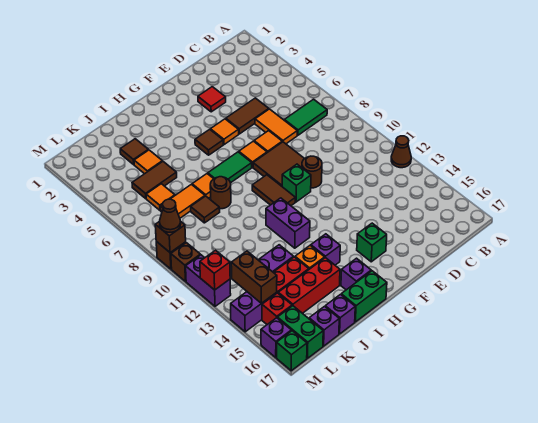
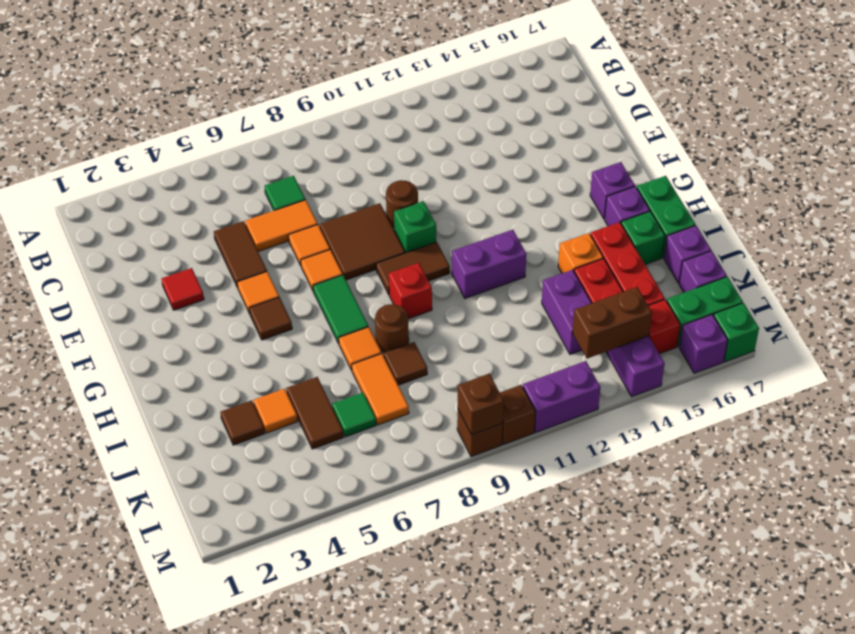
brown cone A12 level 1 -> none
green tile B7:C7 level 1 -> green tile C7 level 1
green brick F15 level 1 -> green brick I16 level 1
purple brick H14 level 1 -> purple brick G16 level 1
orange tile K6 level 1 -> green tile K6 level 1
brown cone M9 level 3 -> none
red brick M12 level 2 -> red brick H9 level 1

